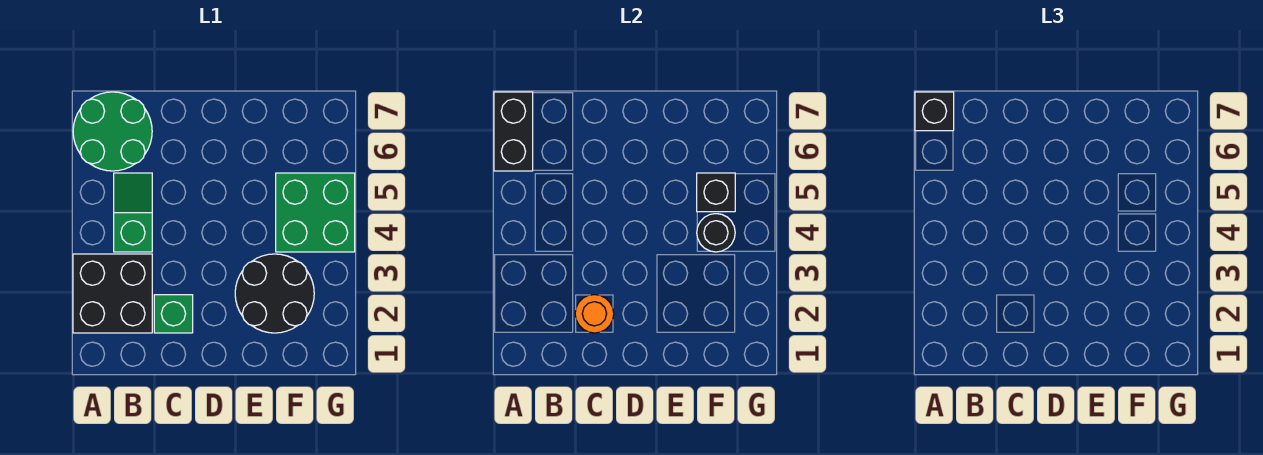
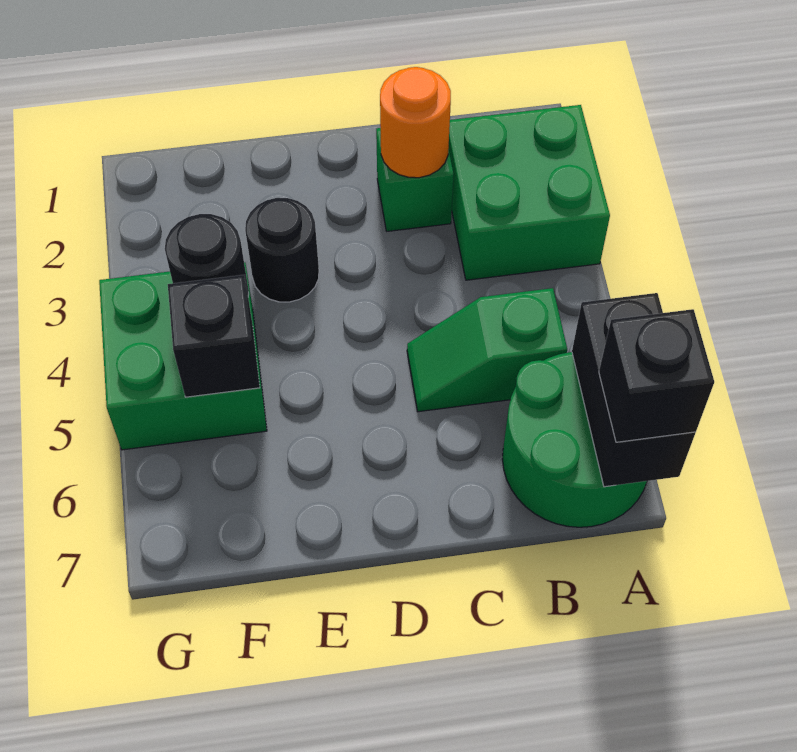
black brick A2:B3 level 1 -> green brick A2:B3 level 1
green slope B4:B5 level 1 top 4 -> green slope B5:C5 level 1 top B
black round brick E2:F3 level 1 -> black round brick E3 level 1

